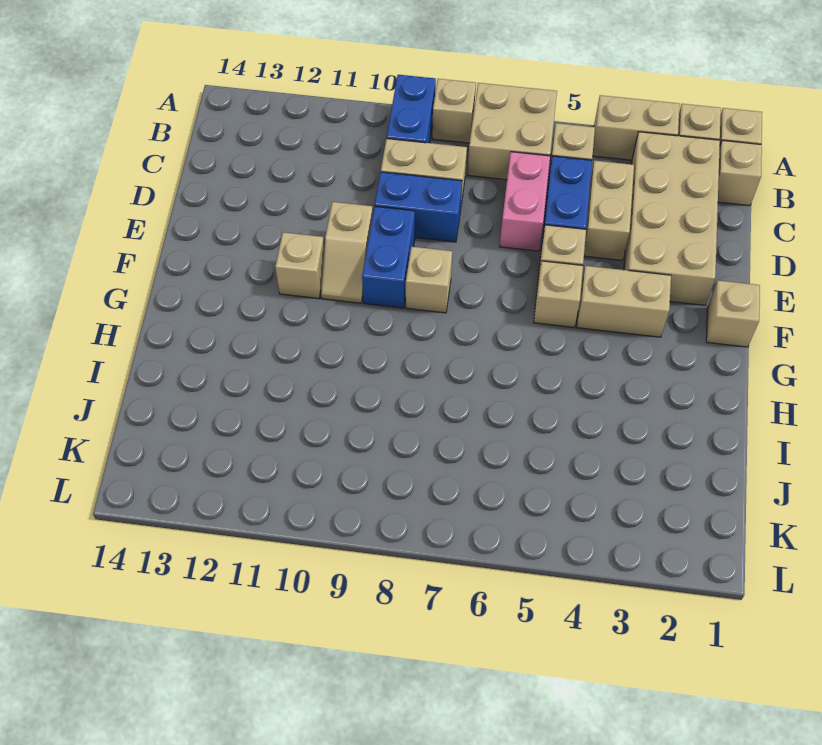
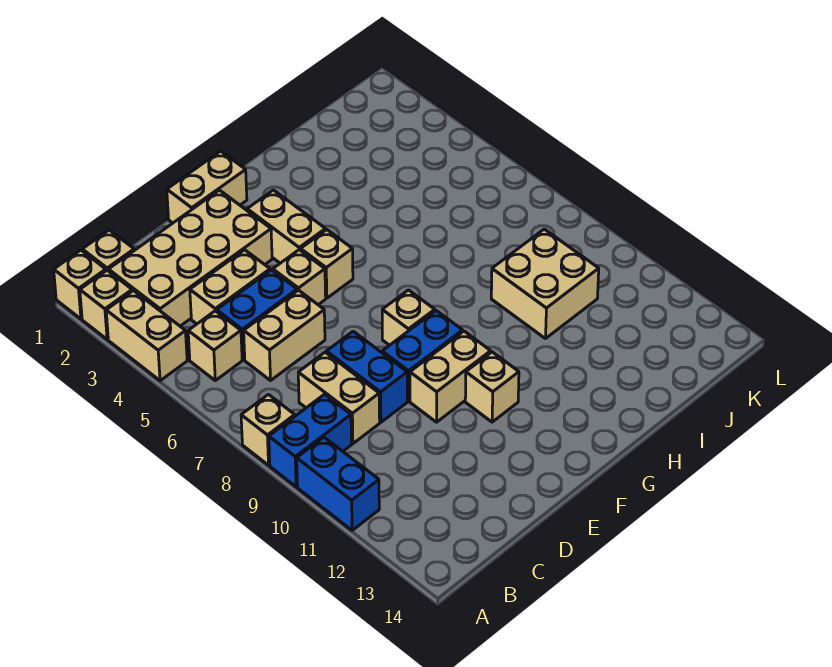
tan brick A6:B7 level 1 -> tan brick I9:J10 level 1
none -> blue brick A10:A11 level 1
pink brick C6:D6 level 1 -> tan brick C6:D6 level 1
tan slope E10:F10 level 1 top E -> tan brick E10:F10 level 1
tan brick F1 level 1 -> tan brick E1:F1 level 1

